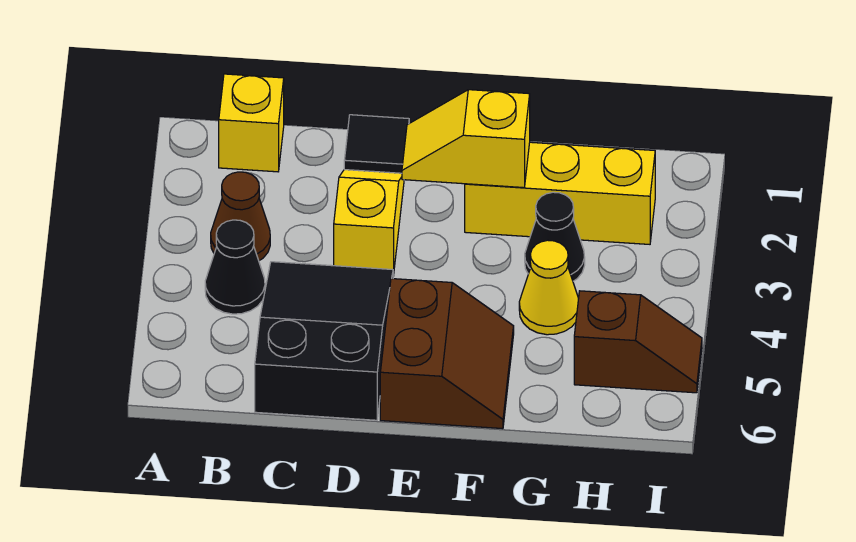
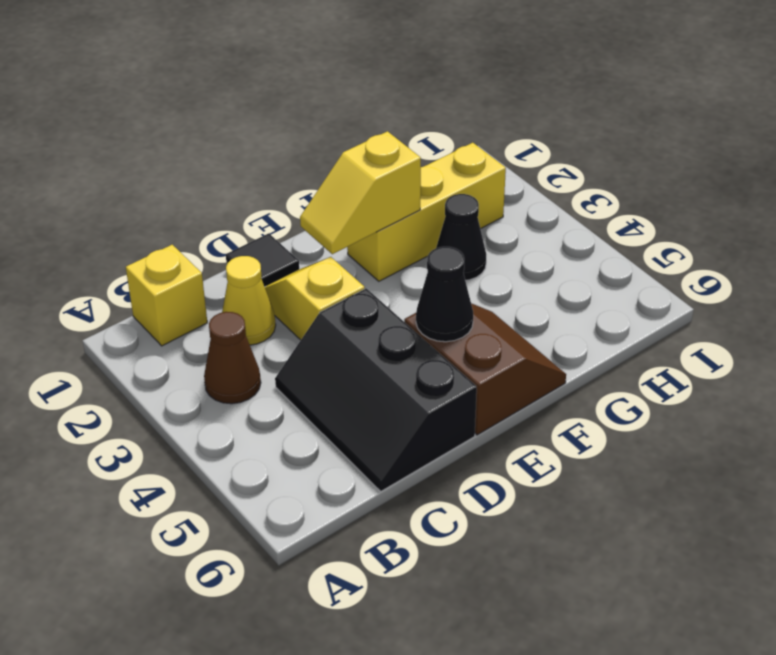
black cone B4 level 1 -> black cone E5 level 2
black slope C4:D6 level 1 top 6 -> black slope C4:D6 level 1 top D
yellow cone G4 level 1 -> yellow cone C2 level 1
brown slope H5:I5 level 1 top H -> none

